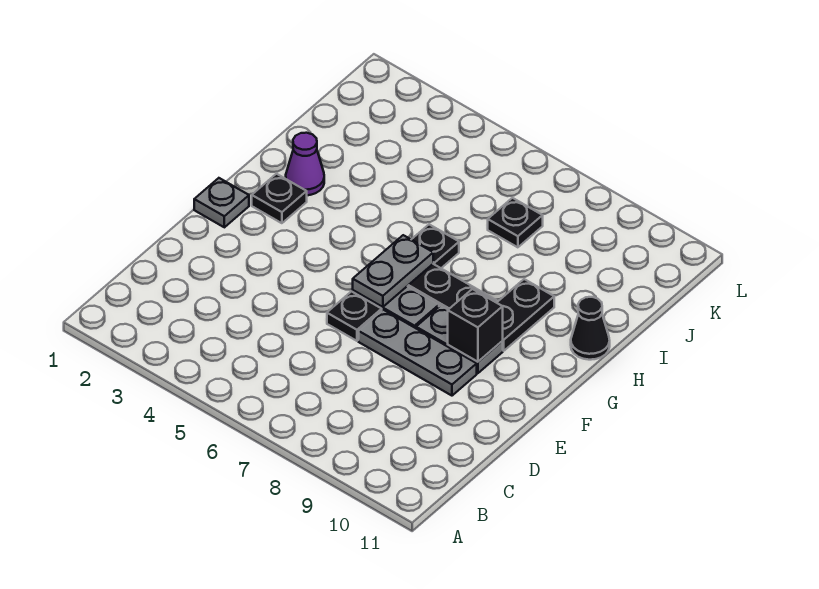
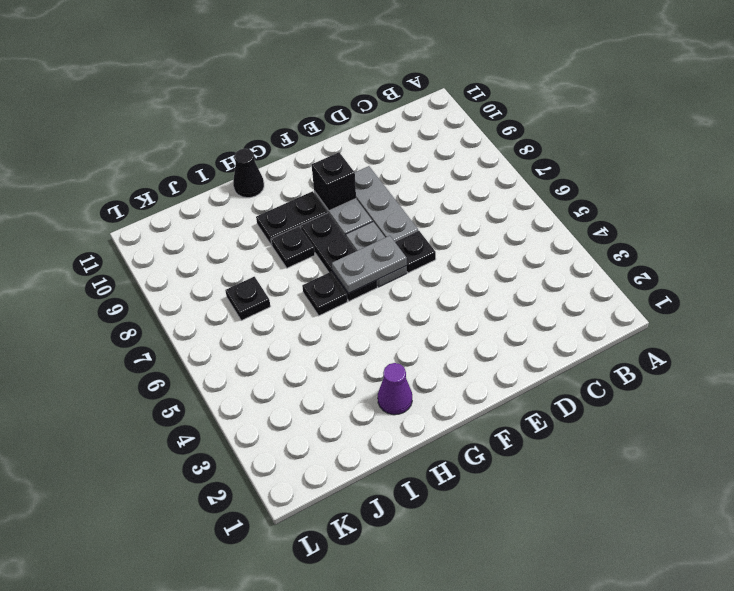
grey plate F1 level 1 -> none
black plate G2 level 1 -> black plate H8 level 1

